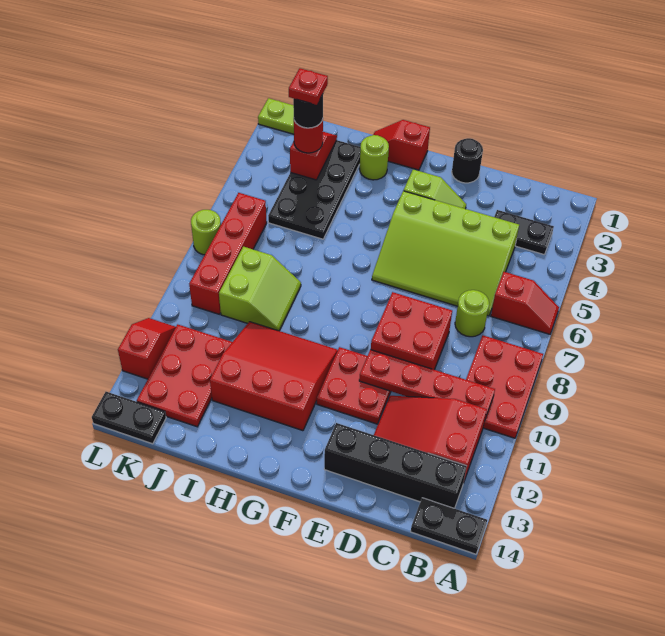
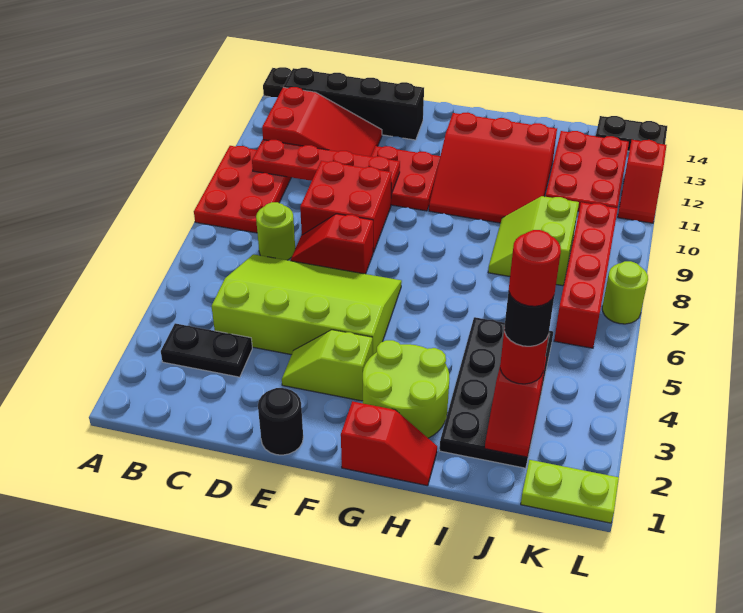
red slope A6:B6 level 1 top B -> red slope D7:E7 level 1 top E
lime round brick H2 level 1 -> lime round brick G2:H3 level 1
red plate J3 level 5 -> red round brick J3 level 5

